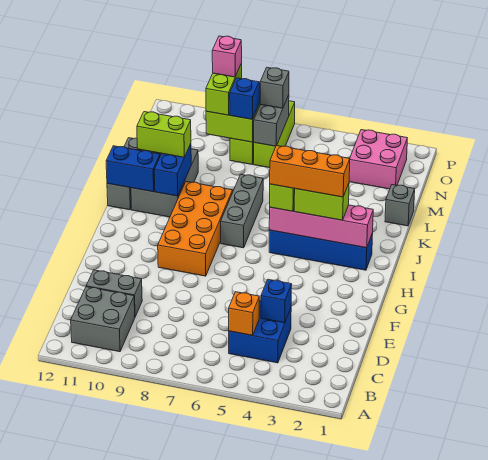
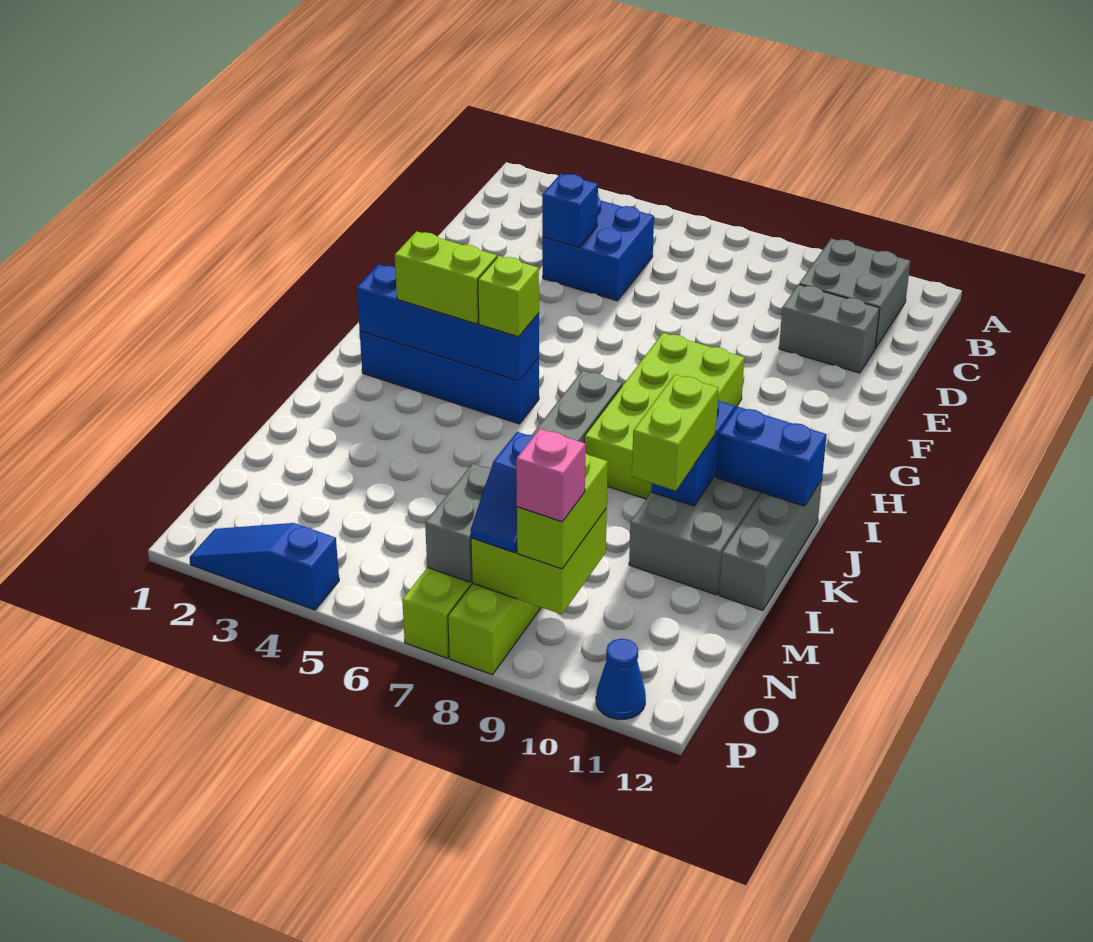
orange brick C5 level 2 -> none
orange brick G8:J9 level 1 -> lime brick G8:J9 level 1
pink brick I2:I5 level 2 -> blue brick I2:I5 level 2
orange brick I3:I5 level 4 -> none
lime brick K10:K11 level 3 -> lime brick K10:L10 level 3
grey brick L1 level 1 -> none
pink brick N2:O3 level 1 -> none
grey brick O7 level 3 -> none
none -> blue slope P2:P4 level 1 top 4
none -> blue cone P11 level 1

